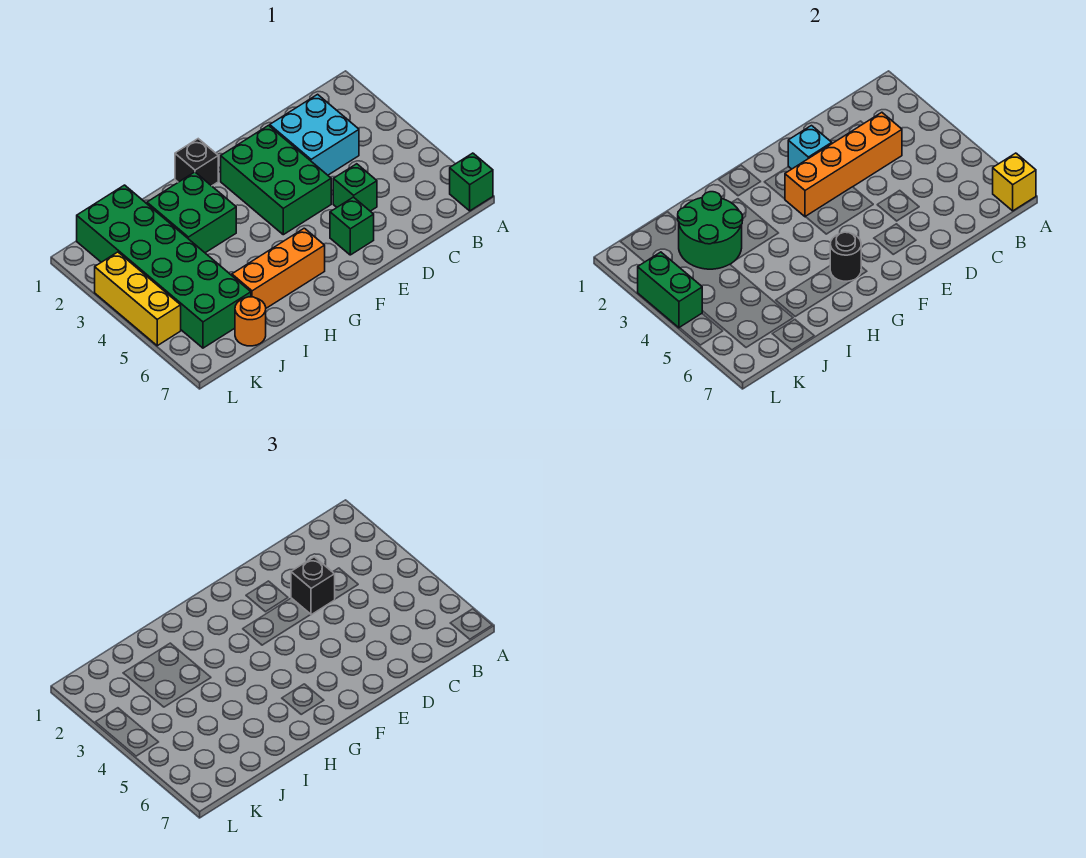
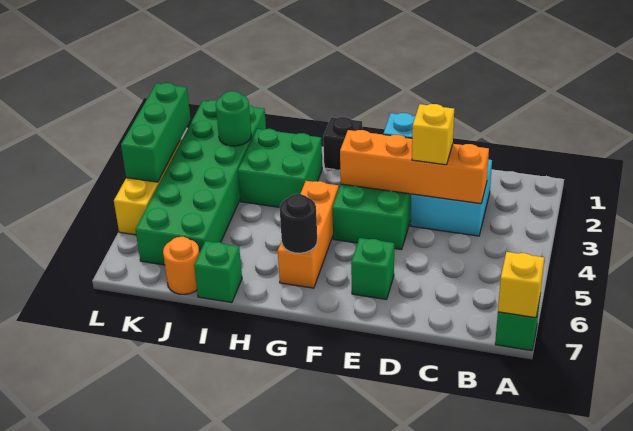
black brick D3 level 3 -> yellow brick D3 level 3
green brick D5 level 1 -> green brick I7 level 1
orange brick G6:I6 level 1 -> orange brick G4:G6 level 1
green round brick I2:J3 level 2 -> green round brick J2 level 2
green brick L3:L4 level 2 -> green brick L2:L4 level 2

